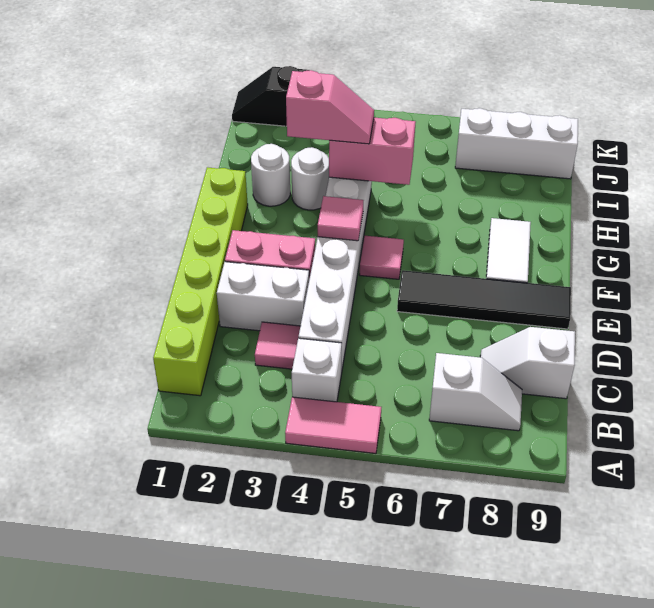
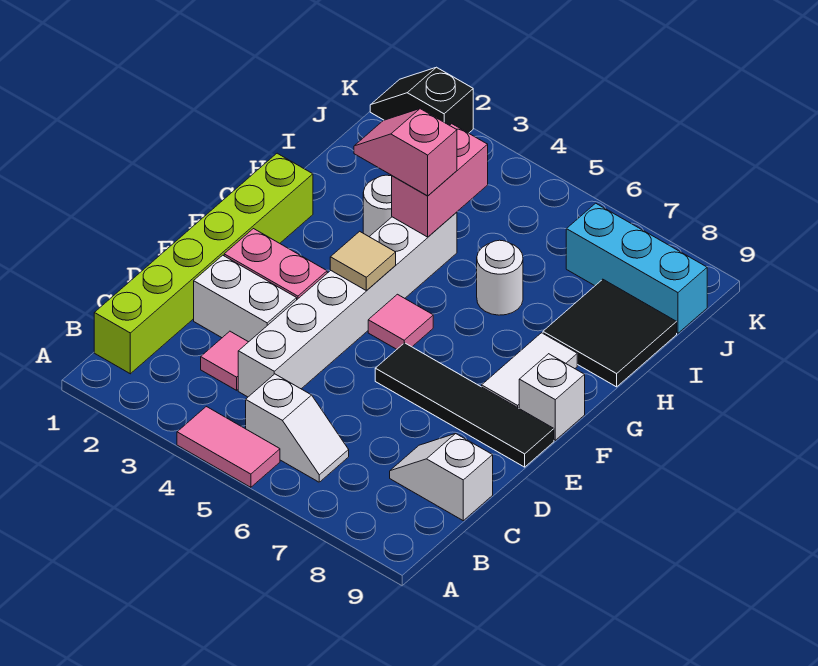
white brick B4 level 1 -> white brick F9 level 1
white slope B7:B8 level 1 top 7 -> white slope B5:B6 level 1 top 5
pink tile F4 level 2 -> tan tile F4 level 2
white round brick H2 level 1 -> white round brick H6 level 1
pink slope H3:H4 level 3 top 3 -> pink slope H3:H4 level 3 top 4
pink brick H4:H5 level 2 -> pink brick H4:I4 level 2
none -> black tile H8:I9 level 1
white brick J7:J9 level 1 -> cyan brick J7:J9 level 1

